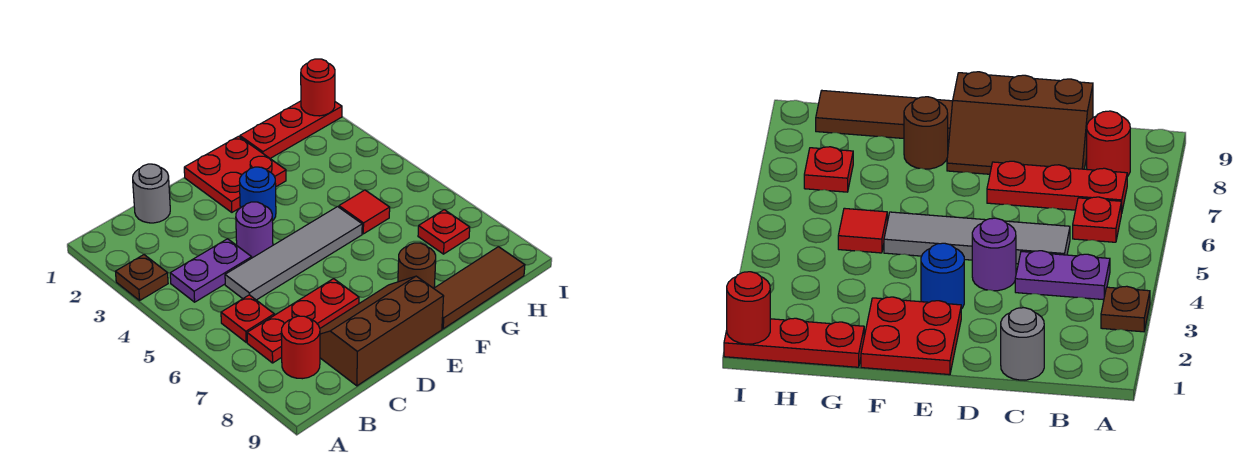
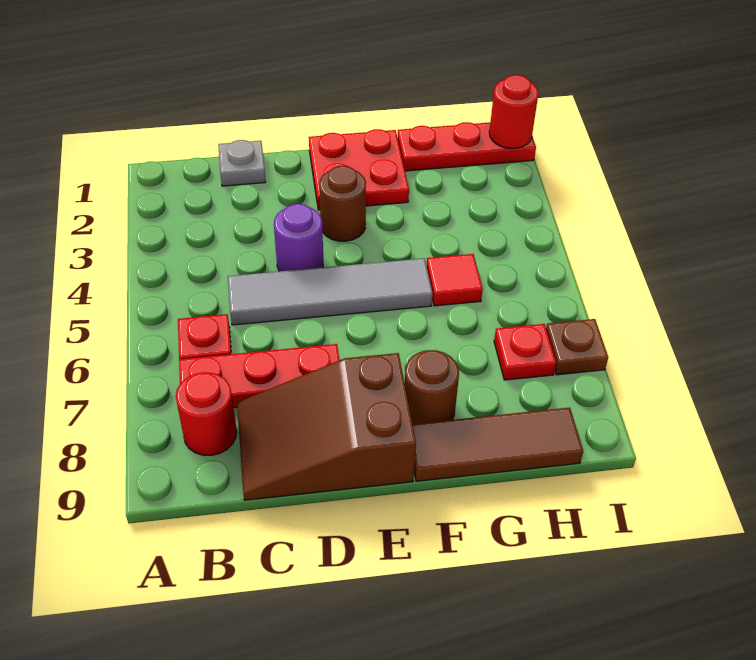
brown plate A3 level 1 -> brown plate I7 level 1
purple plate B4:C4 level 1 -> none
grey round brick C1 level 1 -> grey plate C1 level 1
brown slope C8:E9 level 1 top 9 -> brown slope C8:E9 level 1 top E
blue round brick E3 level 1 -> brown round brick E3 level 1

